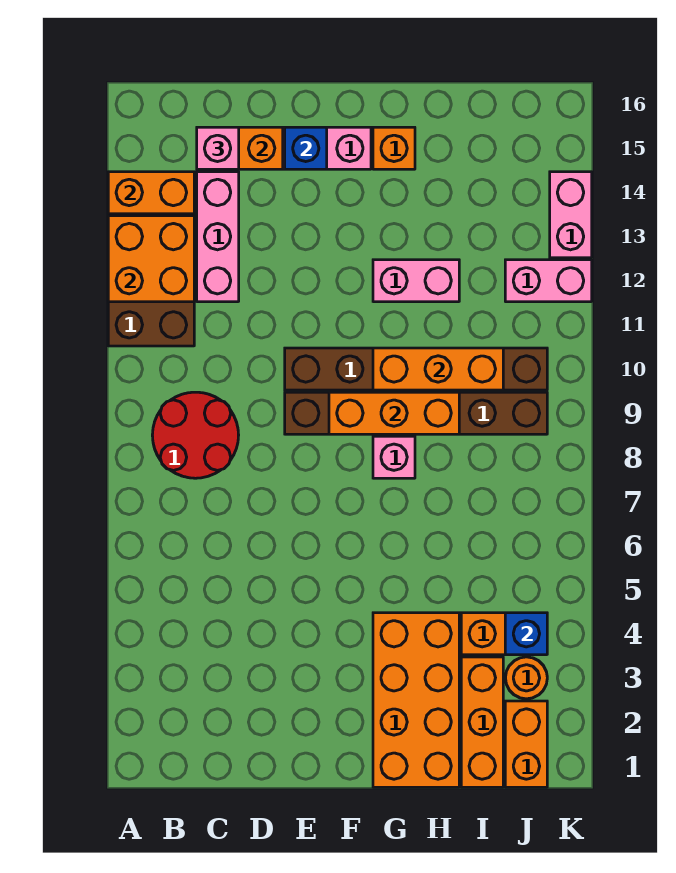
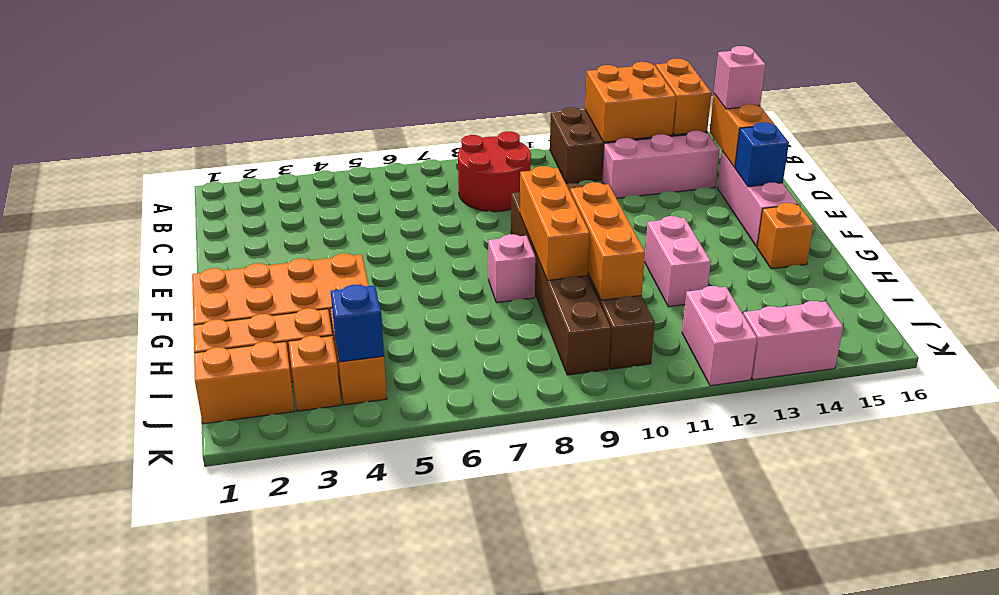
orange round brick J3 level 1 -> orange brick J3 level 1

